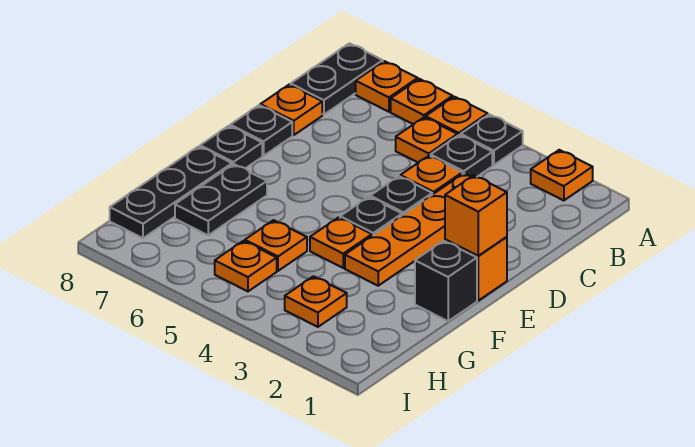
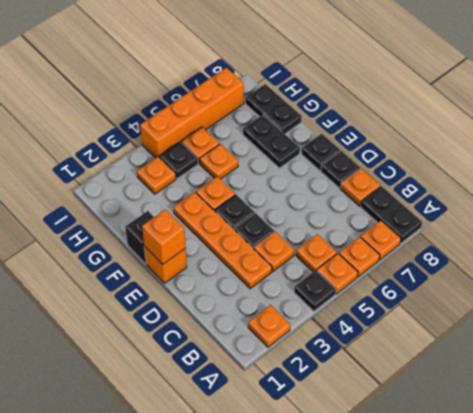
black plate B4 level 1 -> black plate H4 level 1
black plate F8:H8 level 1 -> black plate G8:H8 level 1
none -> orange brick I4:I7 level 1

